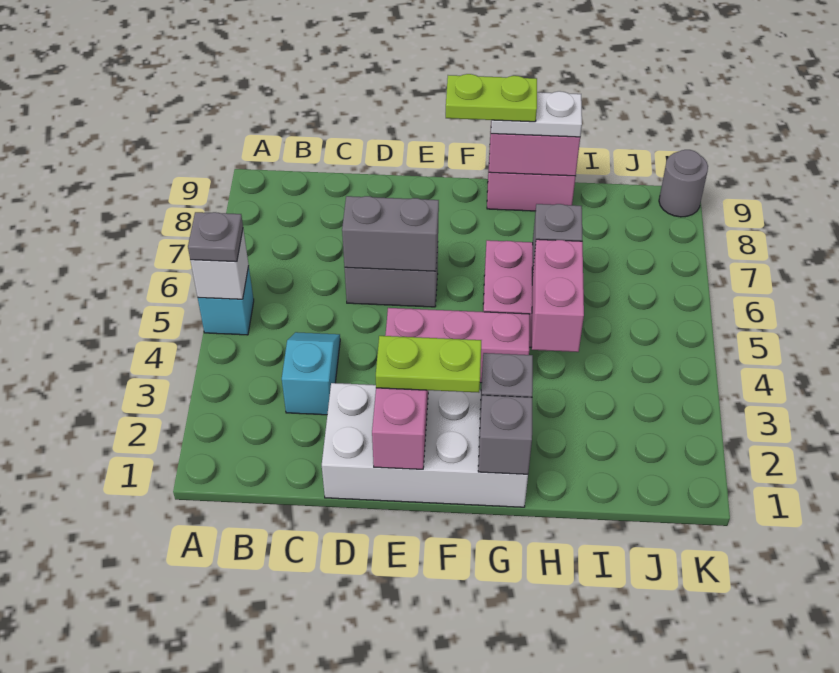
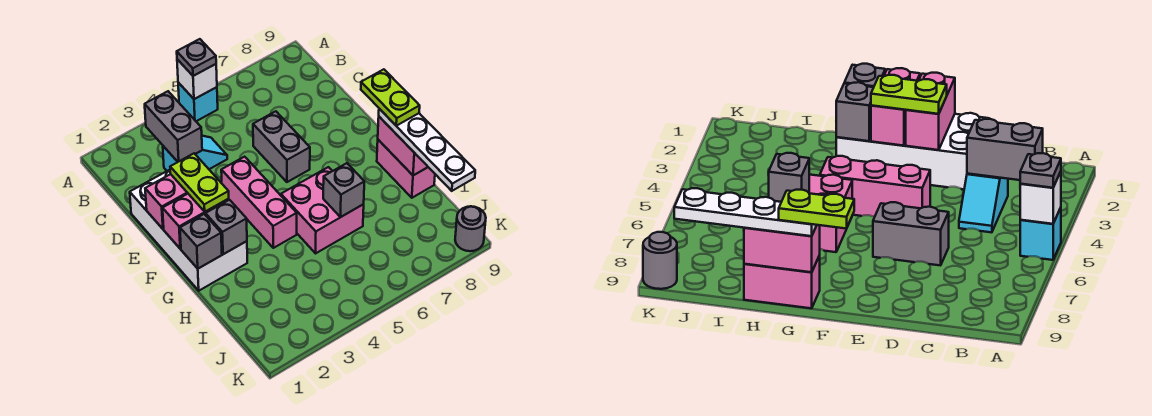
grey brick D6:E6 level 2 -> grey brick B3:C3 level 2
white plate G9:H9 level 3 -> white plate G9:J9 level 3
pink brick H4:H5 level 2 -> pink brick F1:F2 level 2

